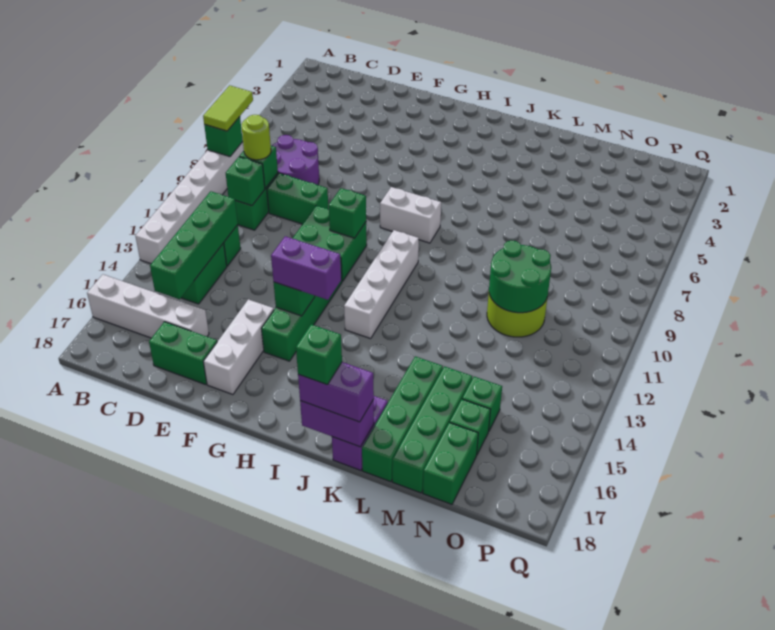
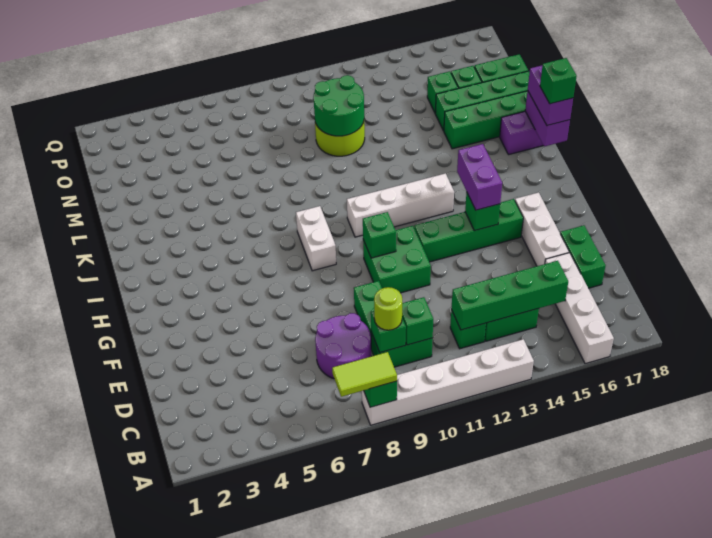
white brick F15:F17 level 1 -> white brick E16:G16 level 1

